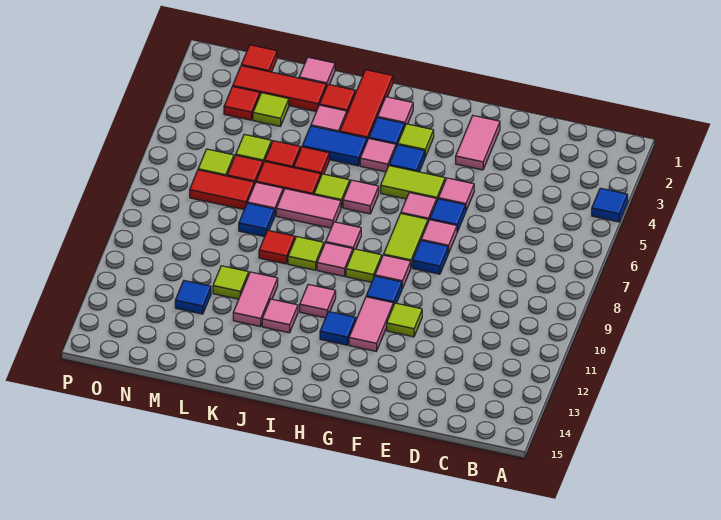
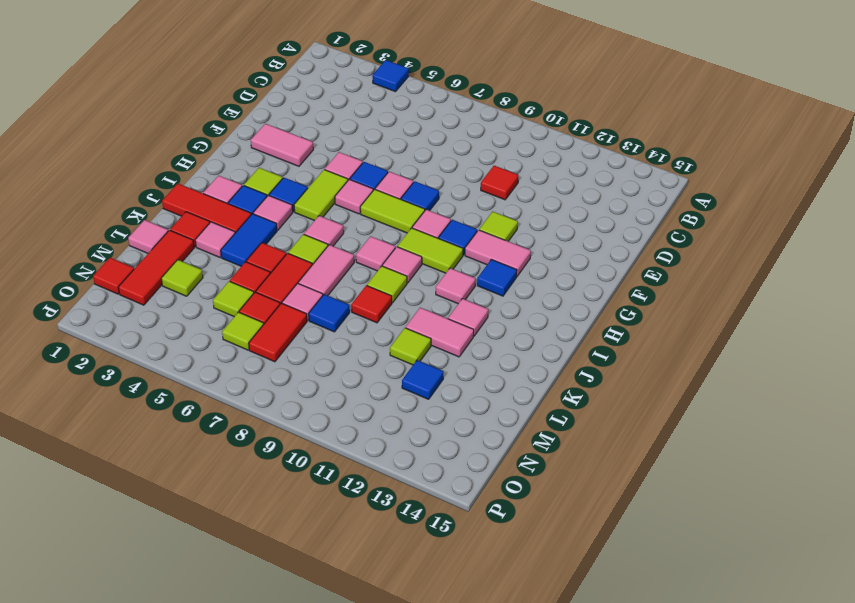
lime tile H9 level 1 -> lime tile H9:H10 level 1
red tile N3 level 1 -> red tile D10 level 1

